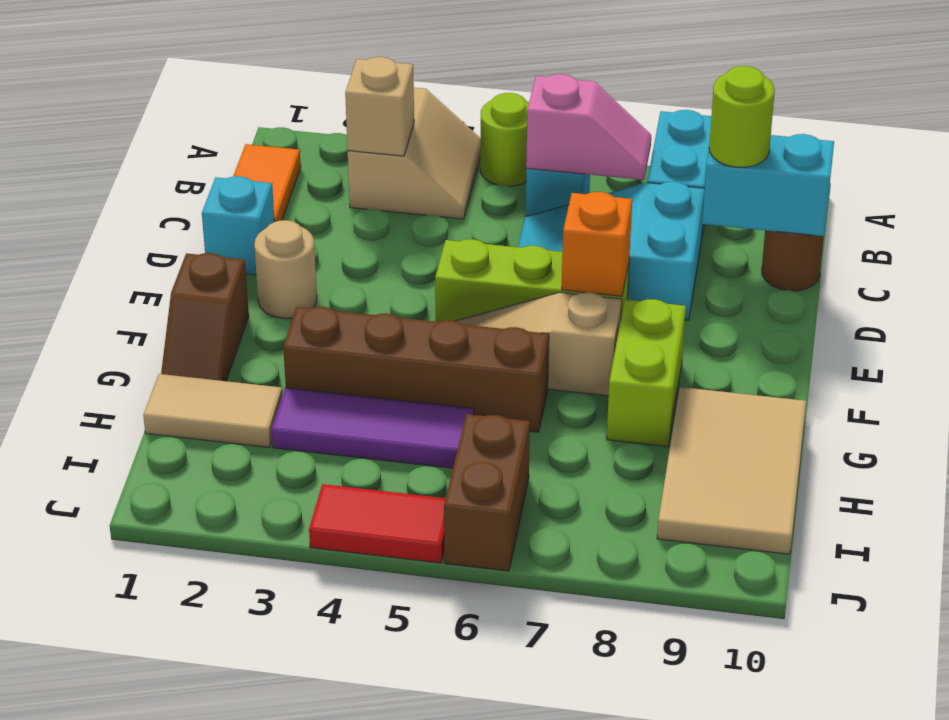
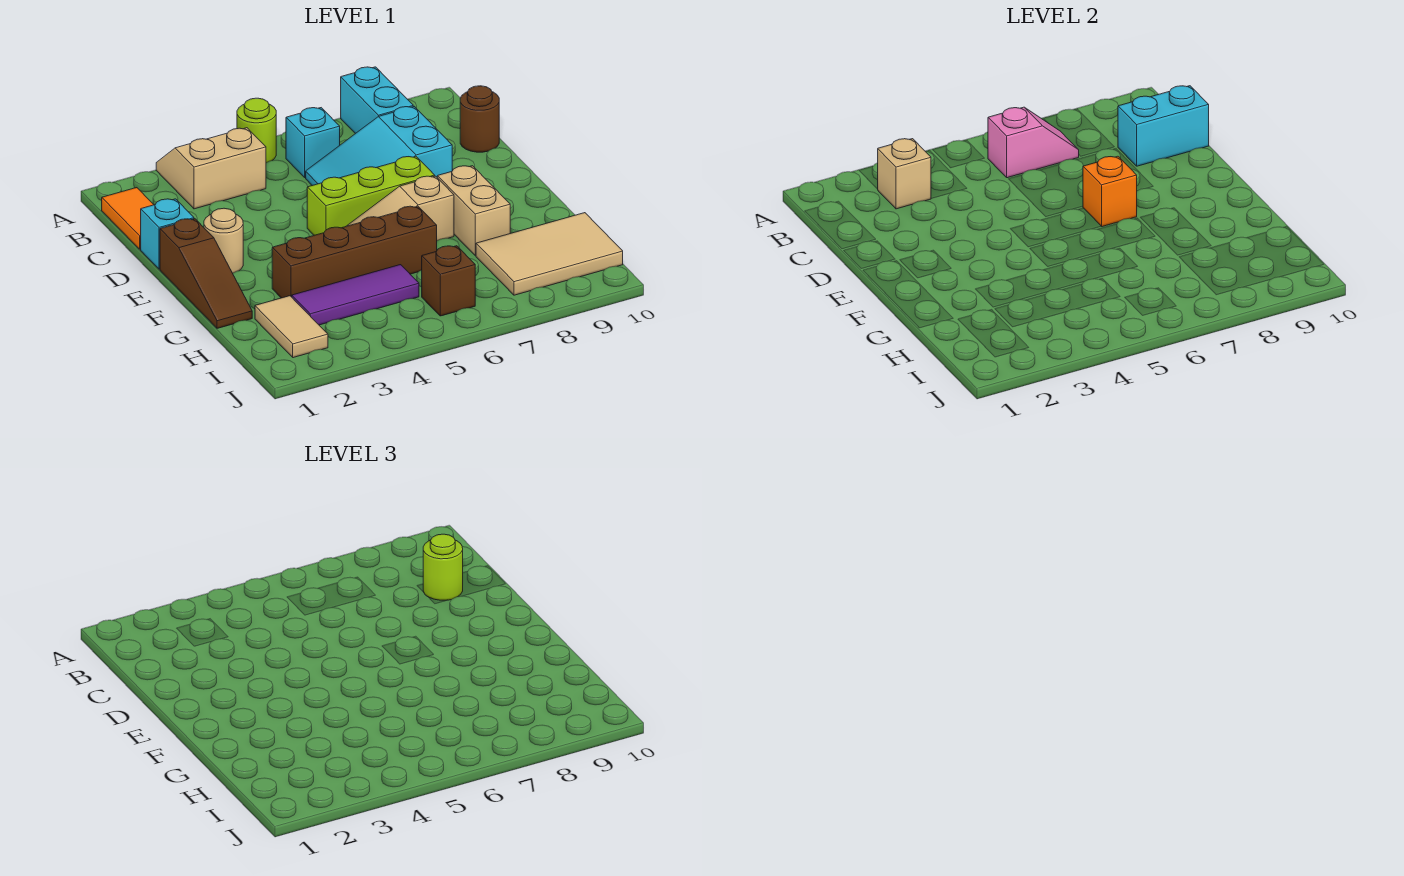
tan slope A3:B4 level 1 top 3 -> tan slope A3:B4 level 1 top B
brown slope F1:G1 level 1 top F -> brown slope E1:G1 level 1 top E
lime brick F8:G8 level 1 -> tan brick F8:G8 level 1
tan tile G9:I10 level 1 -> tan tile H8:I10 level 1
tan tile H1:H2 level 1 -> tan tile H2:I2 level 1
brown brick I6:J6 level 1 -> brown brick I6 level 1
red tile J4:J5 level 1 -> none

